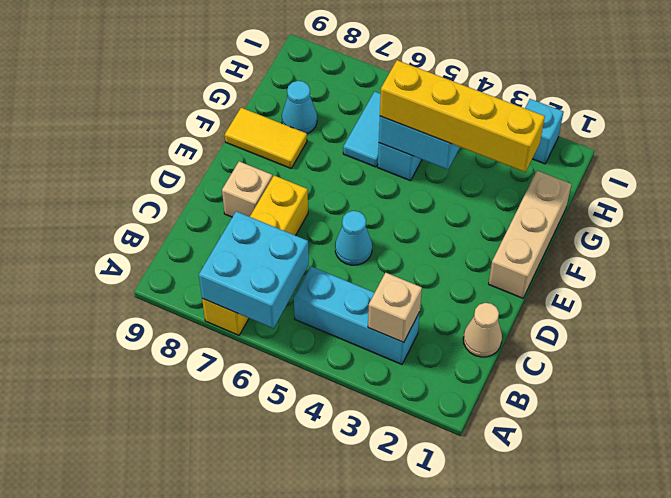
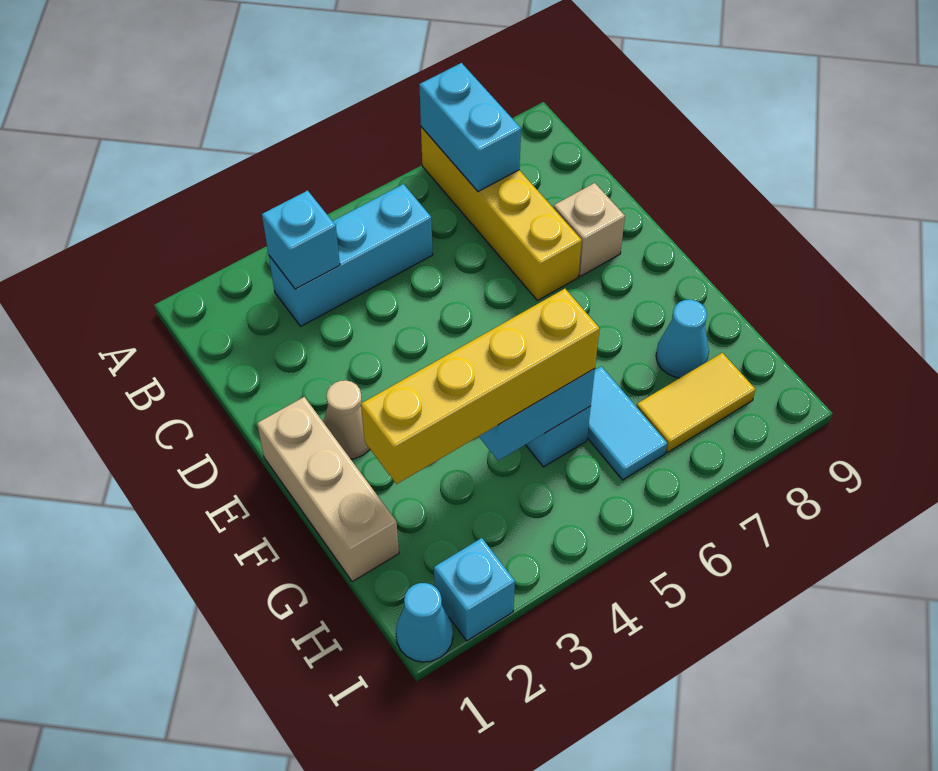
cyan brick A6:B7 level 2 -> cyan brick A7:B7 level 2
tan brick B3 level 2 -> cyan brick B3 level 2
tan cone C1 level 1 -> tan cone E2 level 1
cyan cone D5 level 1 -> cyan cone I1 level 1
yellow tile F8:F9 level 1 -> yellow tile H7:H8 level 1

